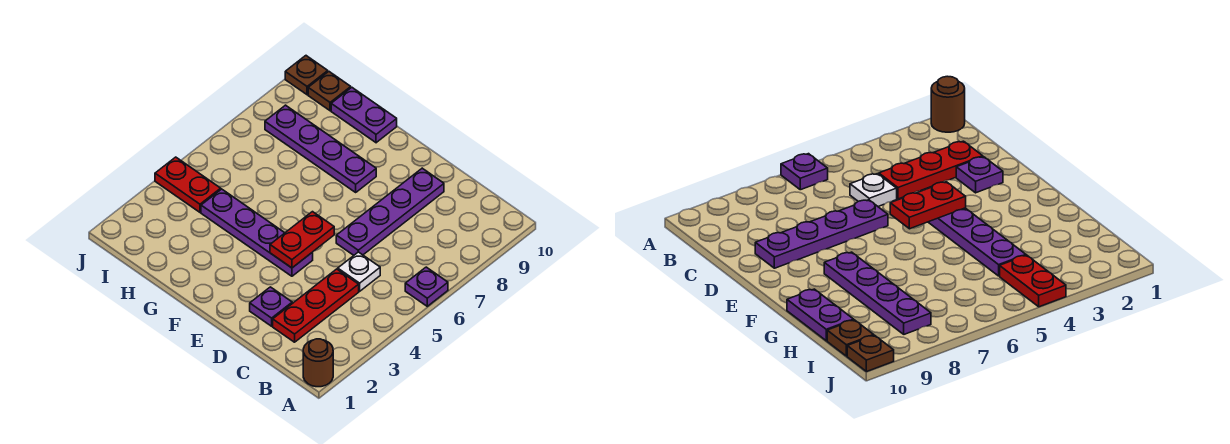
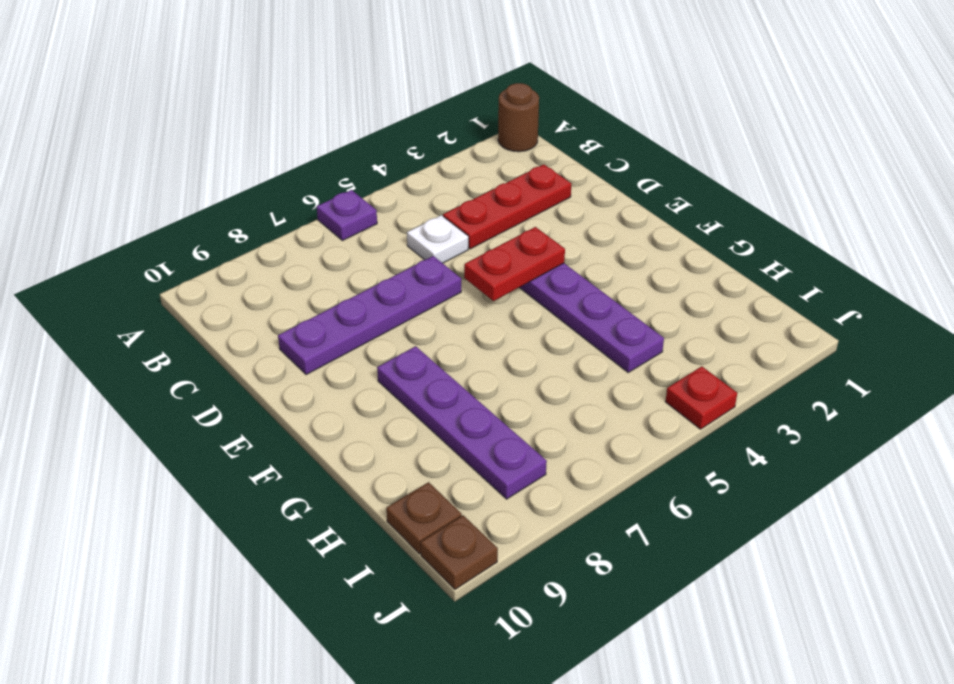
purple plate D2 level 1 -> none
purple plate G10:H10 level 1 -> none
red plate I4:J4 level 1 -> red plate J4 level 1

